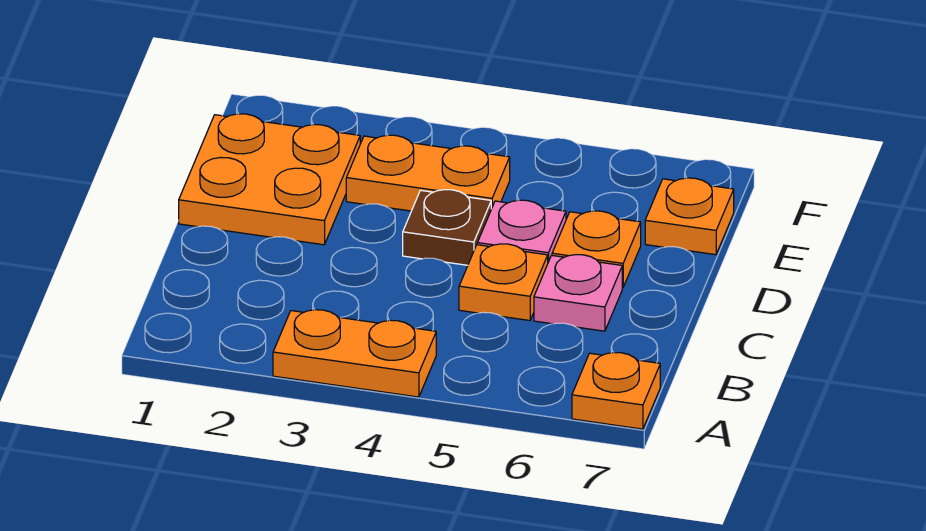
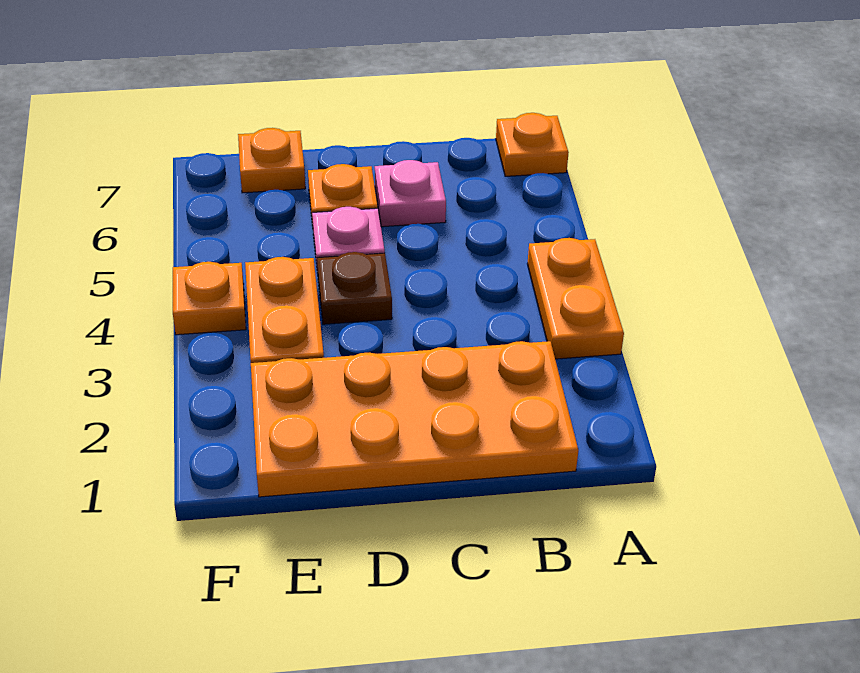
orange plate C5 level 1 -> orange plate F4 level 1
orange plate D1:E2 level 1 -> orange plate B1:E2 level 1

